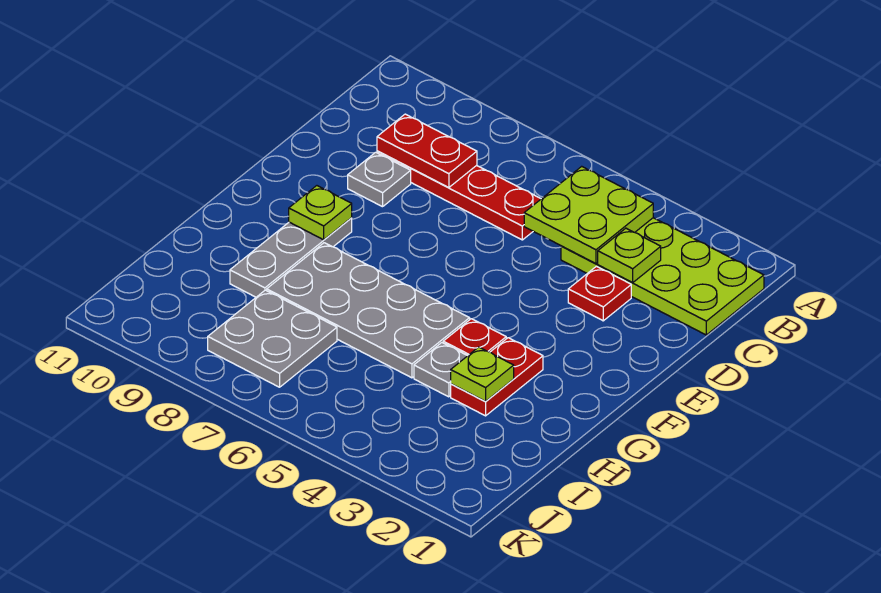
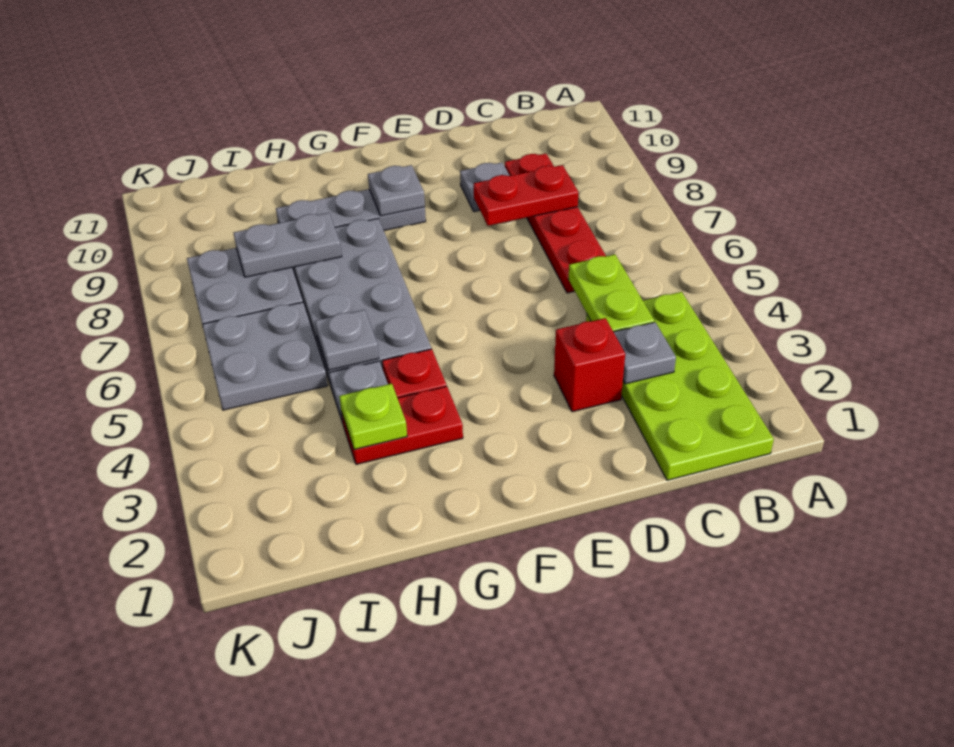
lime plate B4:C5 level 2 -> lime plate C4:C5 level 2
lime plate C3 level 2 -> grey plate C3 level 2
red plate C8:C9 level 2 -> red plate C8:D8 level 2
red plate D3 level 1 -> red brick D3 level 1
lime plate F9 level 2 -> grey plate F9 level 2
none -> grey plate H5 level 2
none -> grey plate H8:I8 level 2
none -> grey plate I5:J6 level 1

